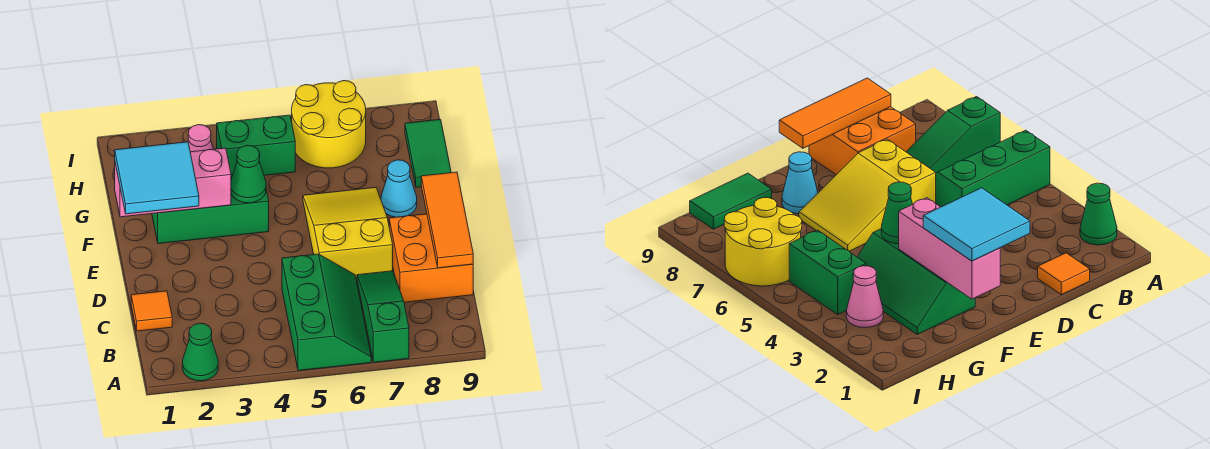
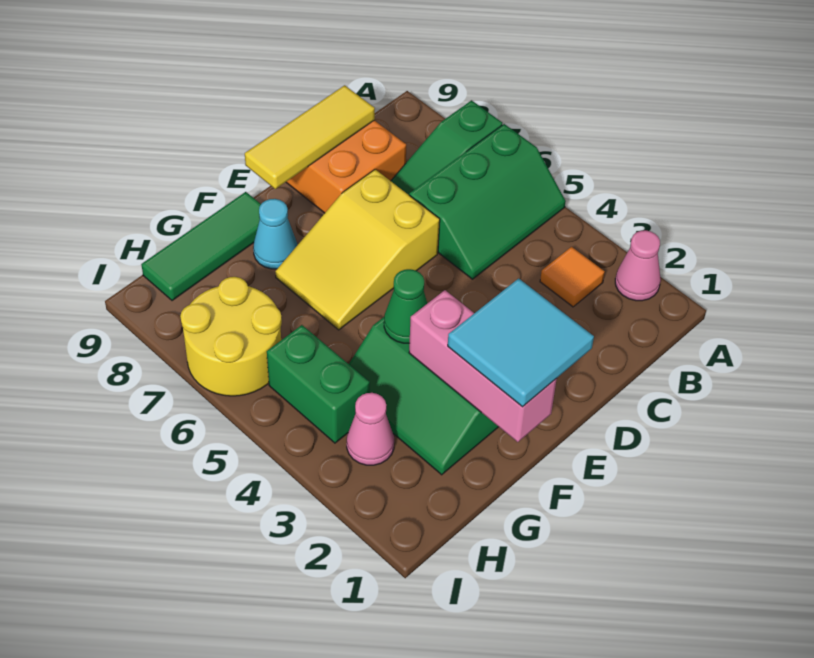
green cone A2 level 1 -> pink cone A2 level 1
green slope A5:C6 level 1 top 5 -> green slope A5:C6 level 1 top 6
orange tile C1 level 1 -> orange tile B3 level 1
orange tile C9:E9 level 2 -> yellow tile C9:E9 level 2
green tile G9:H9 level 1 -> green tile F9:H9 level 1

